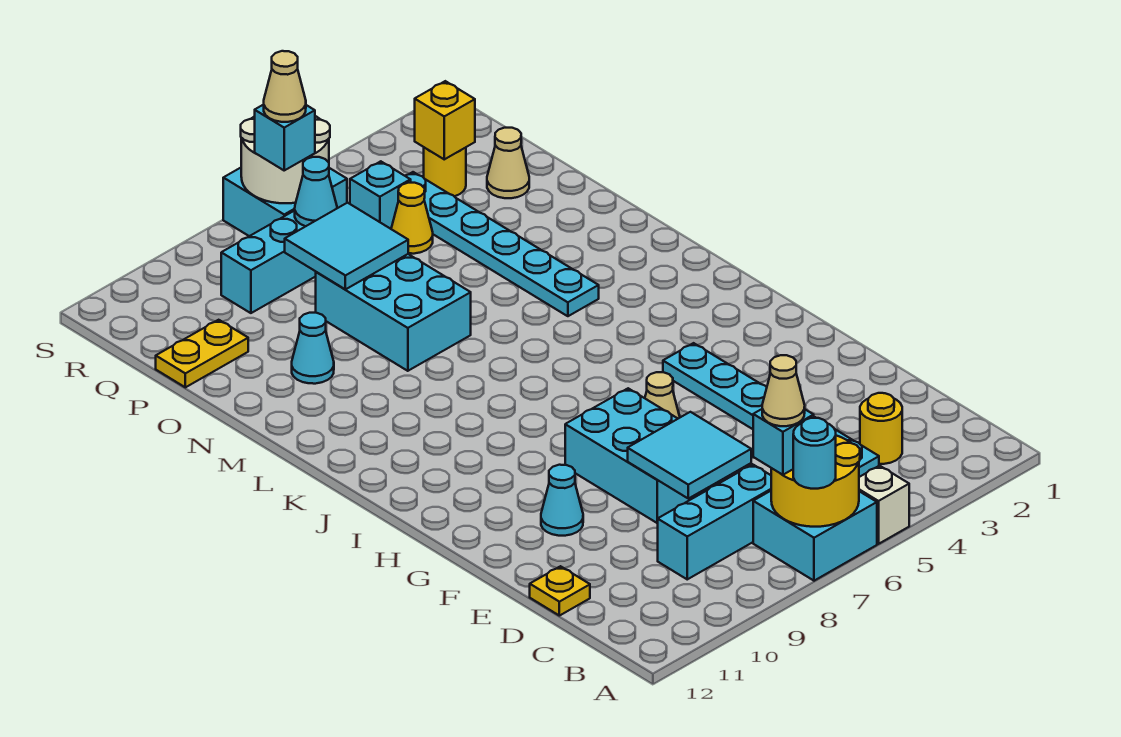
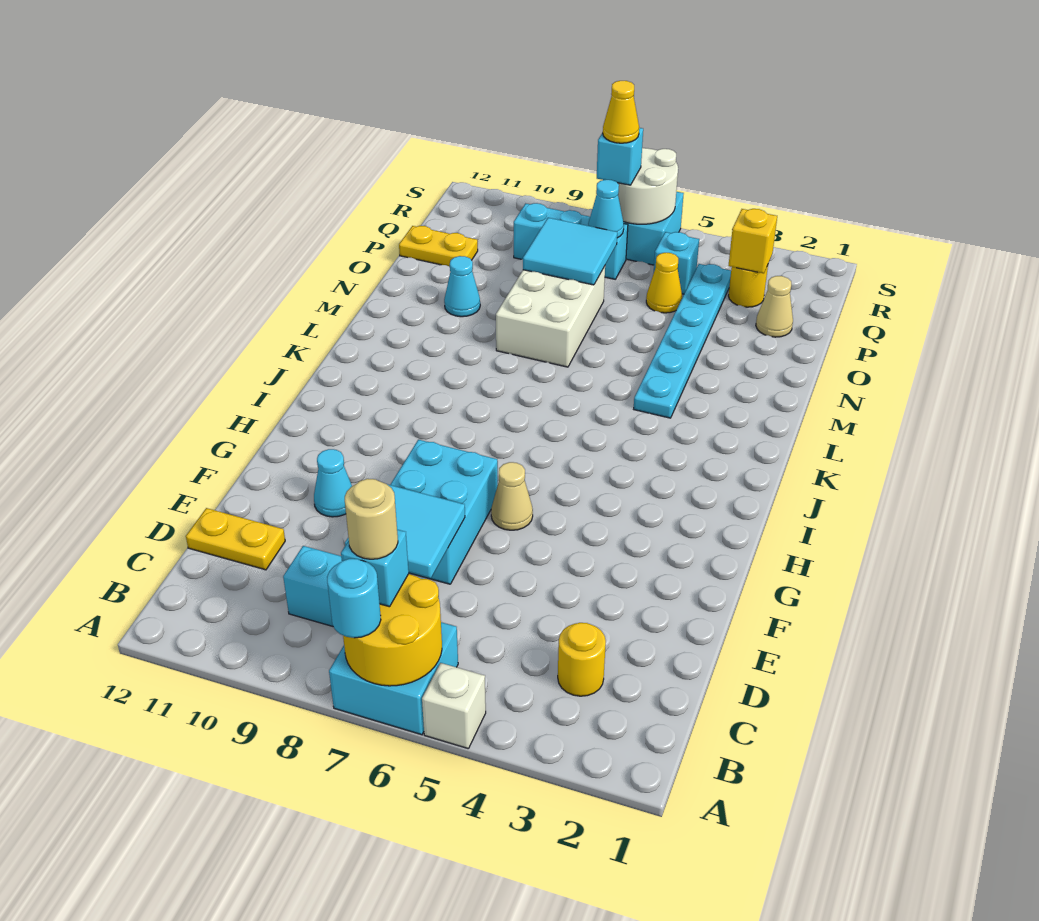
tan cone B7 level 4 -> tan round brick B7 level 4
cyan plate C4:H4 level 1 -> none
yellow plate D12 level 1 -> yellow plate D11:D12 level 1
cyan brick M7:O8 level 1 -> white brick M7:O8 level 1
tan cone R7 level 4 -> yellow cone R7 level 4

